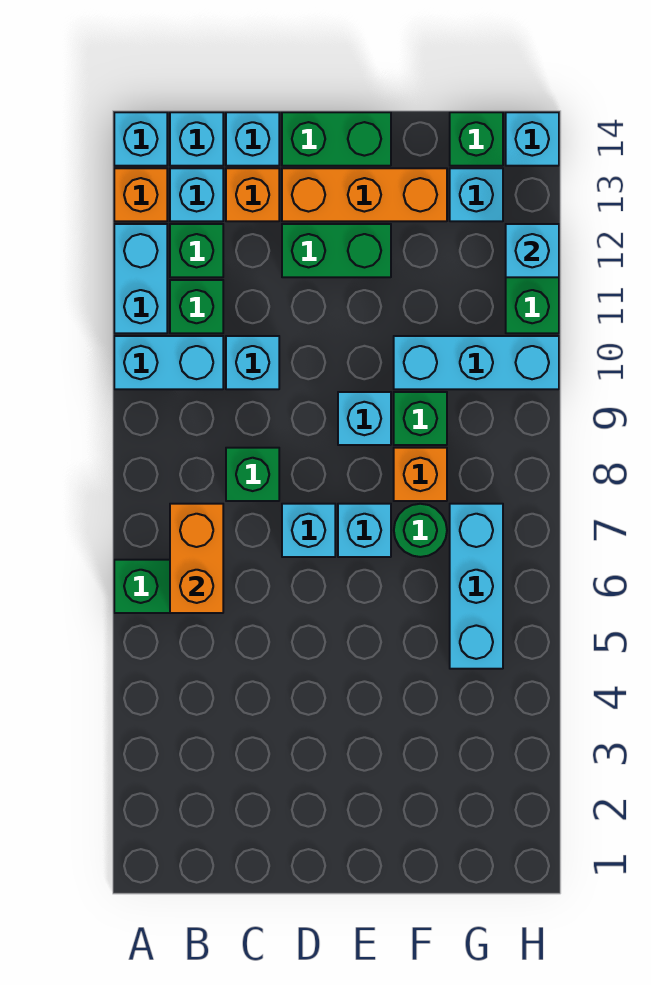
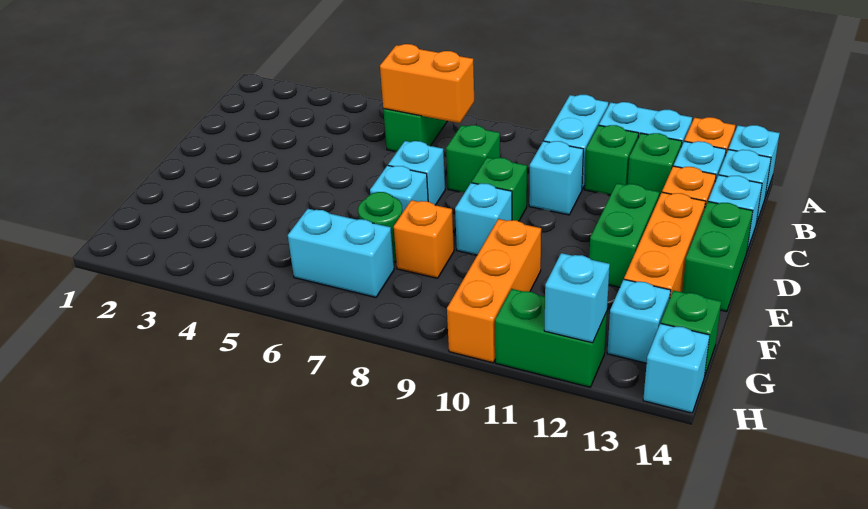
green brick F9 level 1 -> green brick D9 level 1
cyan brick F10:H10 level 1 -> orange brick F10:H10 level 1
cyan brick G5:G7 level 1 -> cyan brick G6:G7 level 1

